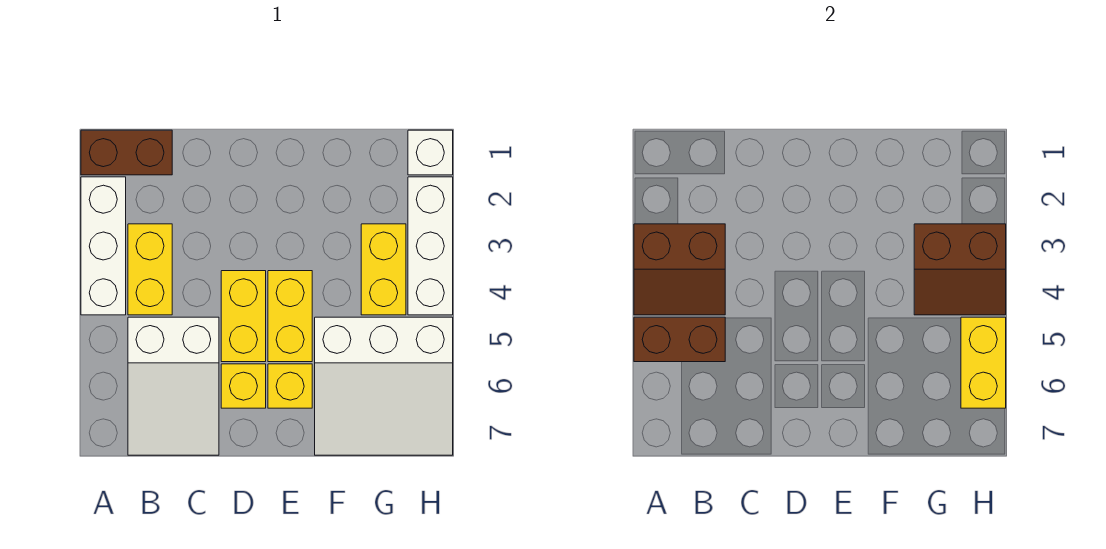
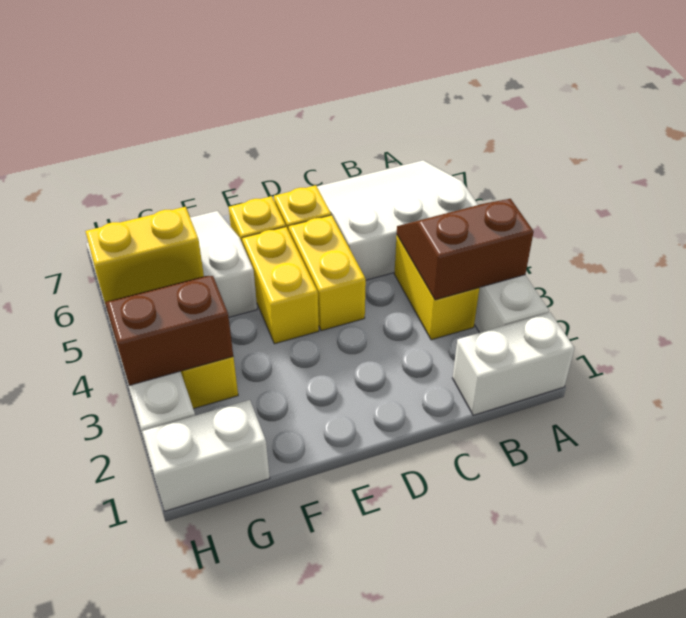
brown brick A1:B1 level 1 -> white brick A1:B1 level 1
brown brick A5:B5 level 2 -> none
white slope B5:C7 level 1 top 5 -> white slope A5:C7 level 1 top 5
white brick H1 level 1 -> white brick G1:H1 level 1
yellow brick H5:H6 level 2 -> yellow brick G5:H5 level 2

